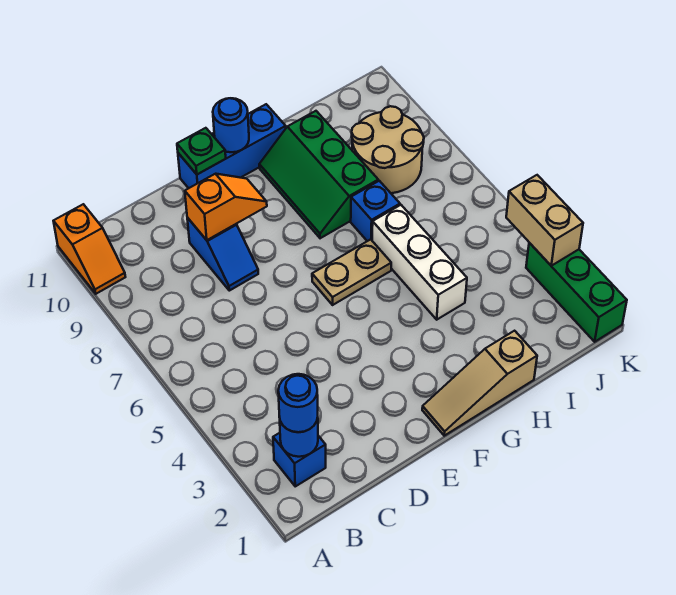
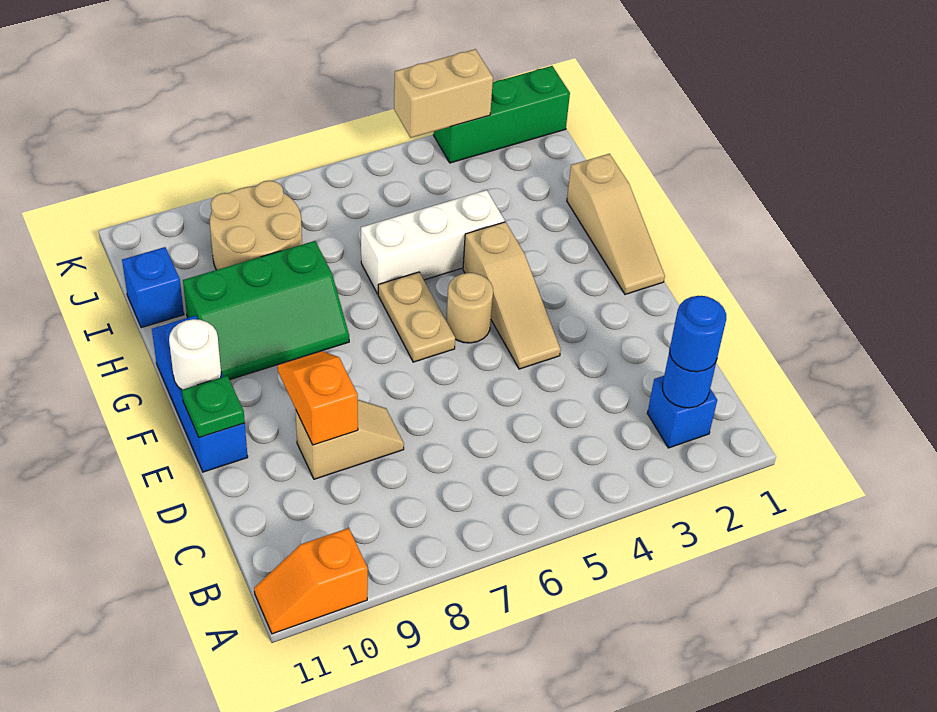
orange slope A10:A11 level 1 top 11 -> orange slope A10:A11 level 1 top 10
blue slope D8:D9 level 1 top 9 -> tan slope D8:D9 level 1 top 9
none -> tan slope E4:G4 level 1 top G
none -> tan round brick F5 level 1
blue round brick F11 level 2 -> white round brick F11 level 2
blue brick H7 level 1 -> blue brick I11 level 1

